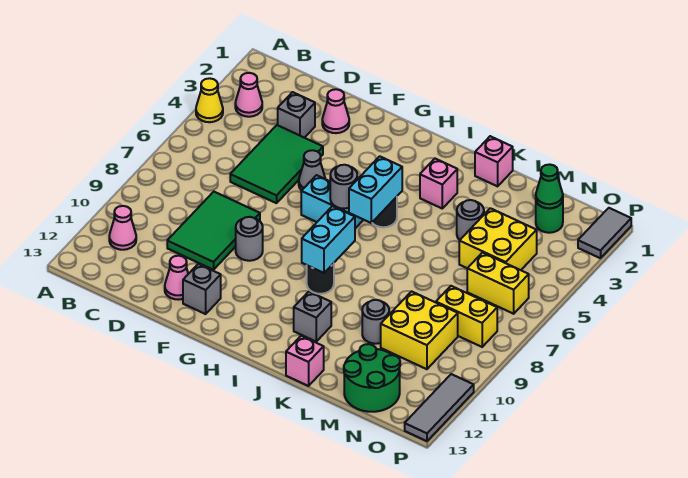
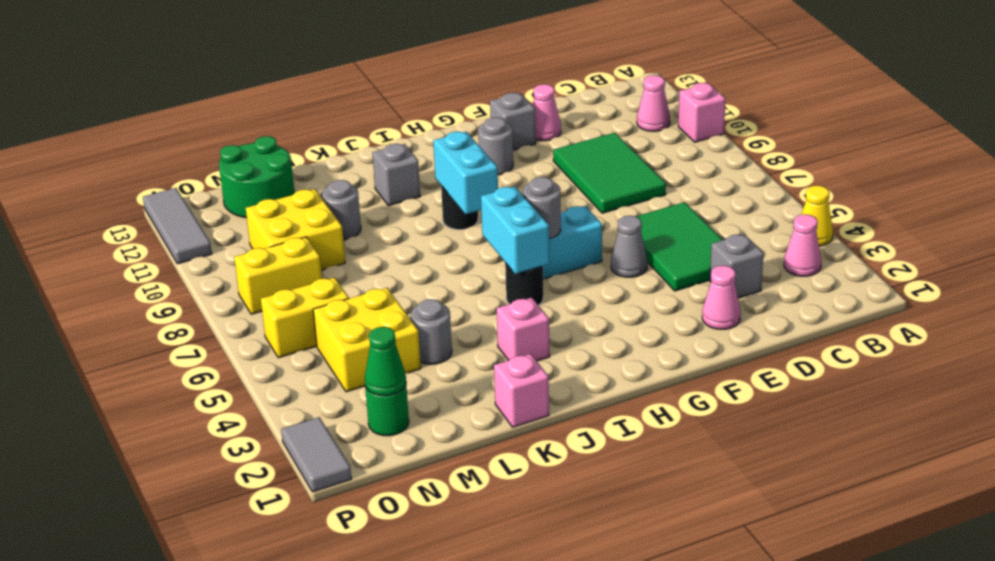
grey round brick F9 level 1 -> grey round brick G11 level 1
pink brick K13 level 1 -> pink brick A10 level 1

